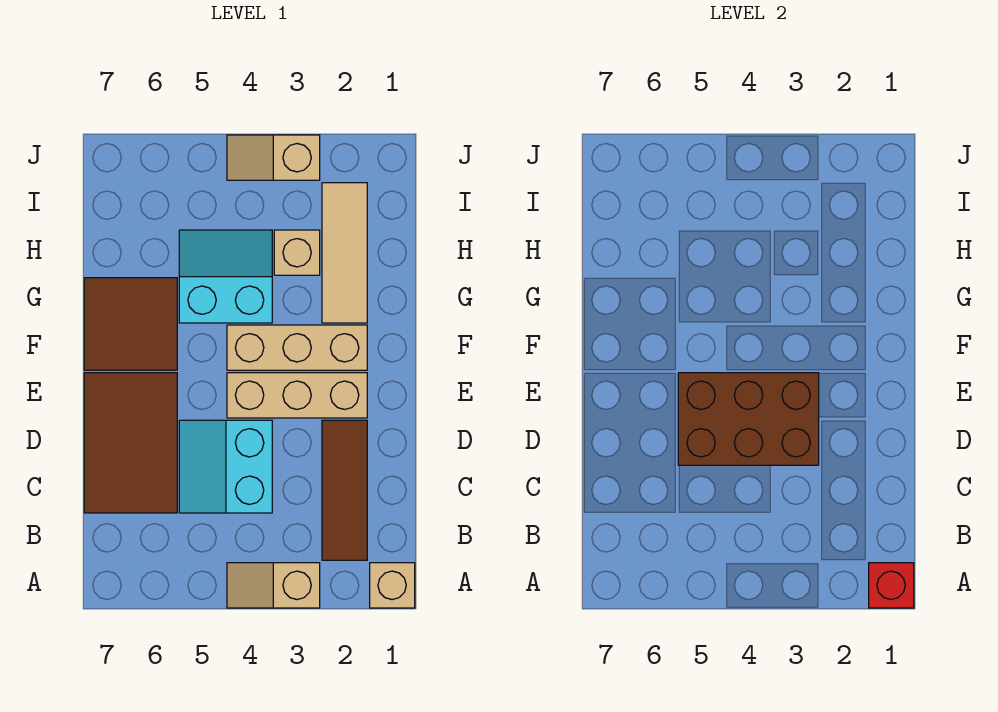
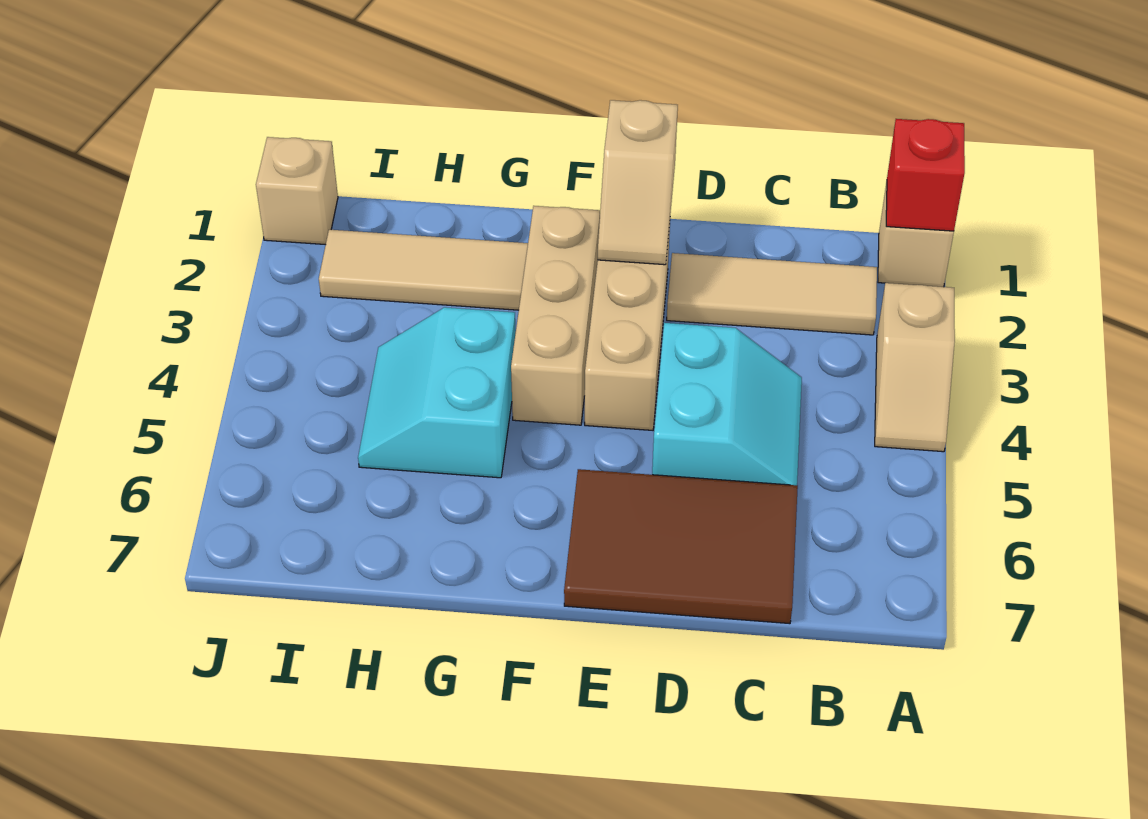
brown tile B2:D2 level 1 -> tan tile B2:D2 level 1
cyan slope C4:D5 level 1 top 4 -> cyan slope C4:D5 level 1 top D
brown brick D3:E5 level 2 -> none
brown tile F6:G7 level 1 -> none
tan brick H3 level 1 -> tan brick J1 level 1
tan slope J3:J4 level 1 top 3 -> tan slope E1:E2 level 2 top 1

